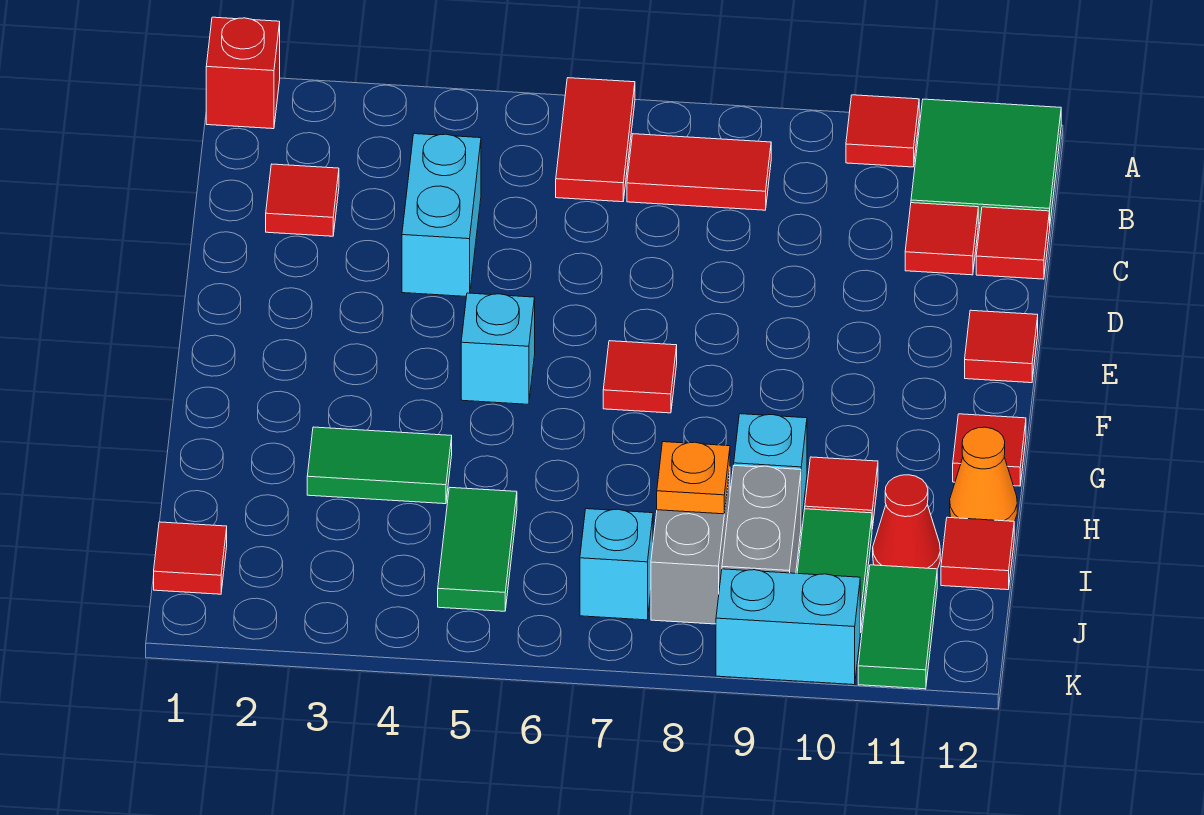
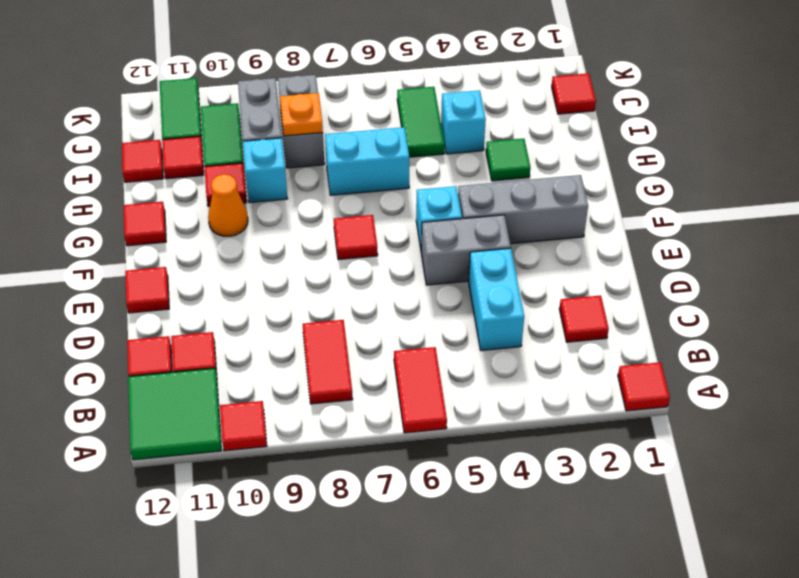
red brick A1 level 1 -> red tile A1 level 1
red tile B7:B8 level 1 -> red tile B8:C8 level 1
none -> grey brick E4:E5 level 1
none -> grey brick F2:F4 level 1
green tile H3:H4 level 1 -> green tile H3 level 1
orange cone H12 level 1 -> orange cone G10 level 1
red cone I11 level 1 -> red tile I11 level 1
cyan brick J7 level 1 -> cyan brick I4 level 1
cyan brick K9:K10 level 1 -> cyan brick H6:H7 level 1

